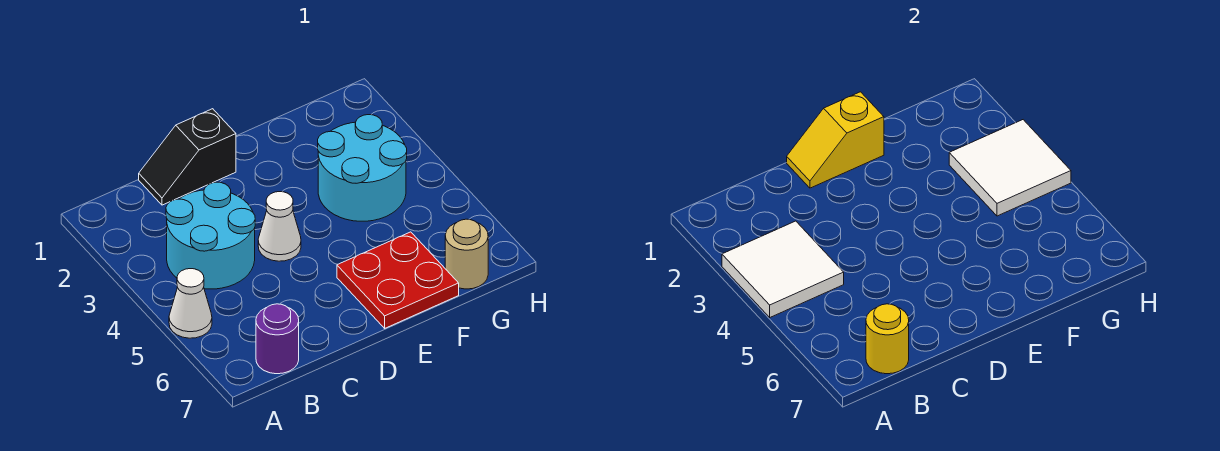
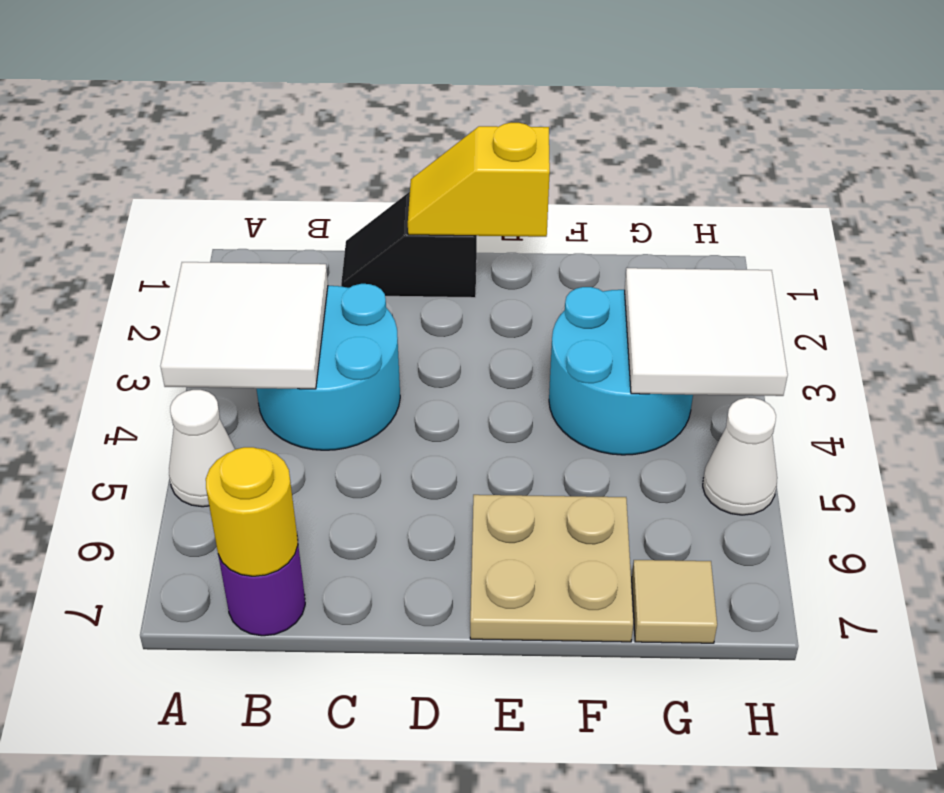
white cone D4 level 1 -> white cone H5 level 1
red plate E6:F7 level 1 -> tan plate E6:F7 level 1
tan round brick G7 level 1 -> tan tile G7 level 1

